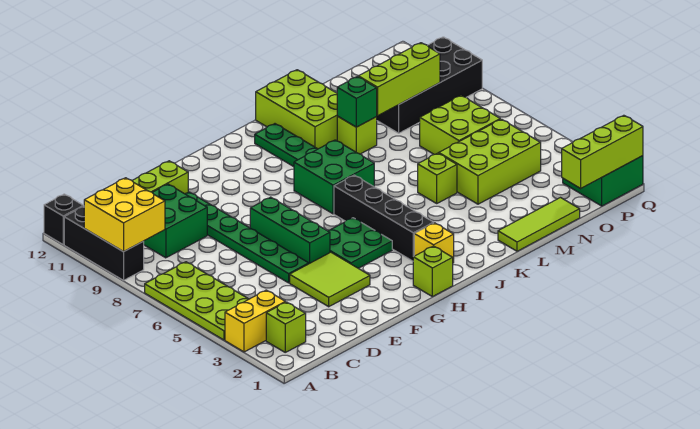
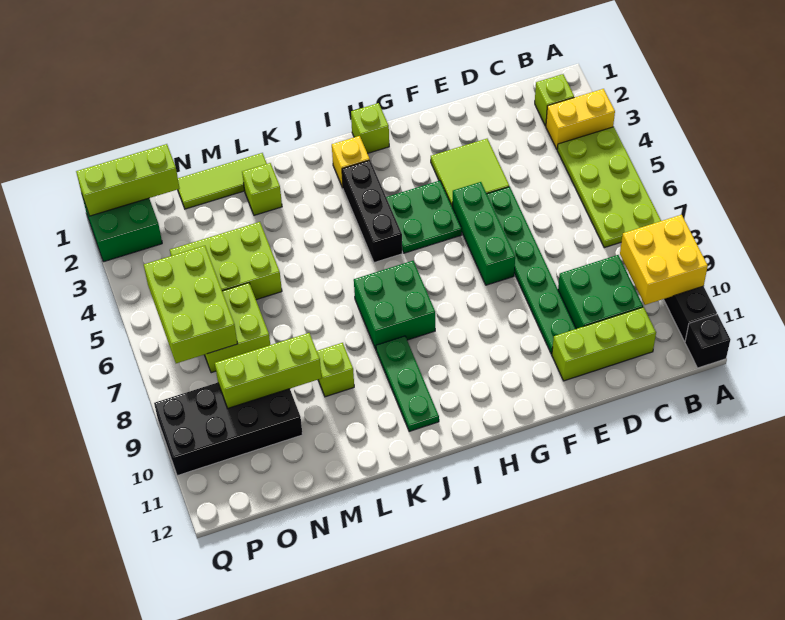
black brick I3:I6 level 1 -> black brick I3:I5 level 1
lime brick K10:L12 level 1 -> lime brick O5:P7 level 2
lime brick L5 level 1 -> lime brick L2 level 1
green brick L9 level 2 -> none

